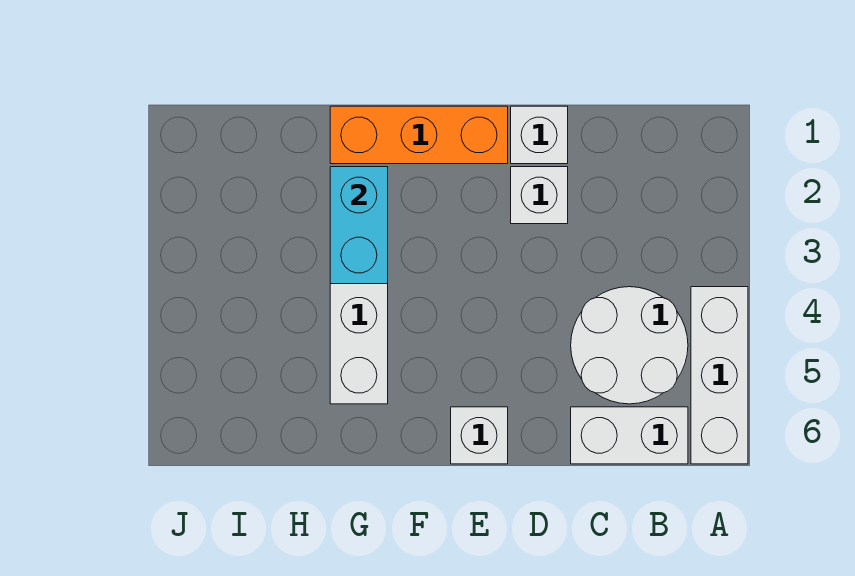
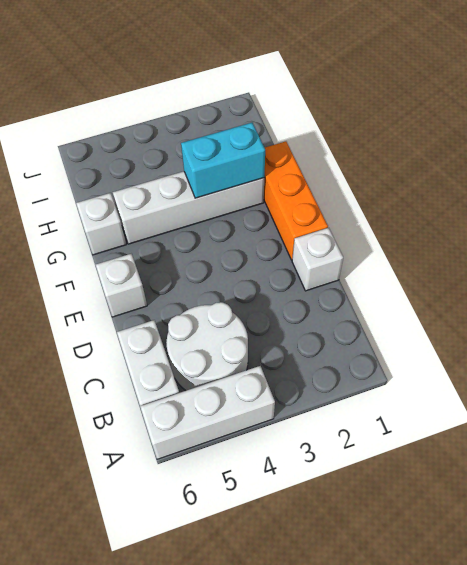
white brick D2 level 1 -> white brick G6 level 1

